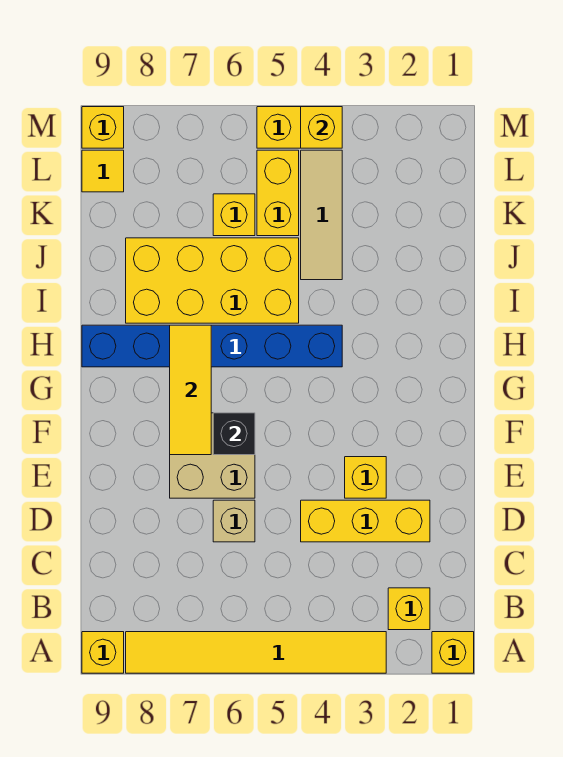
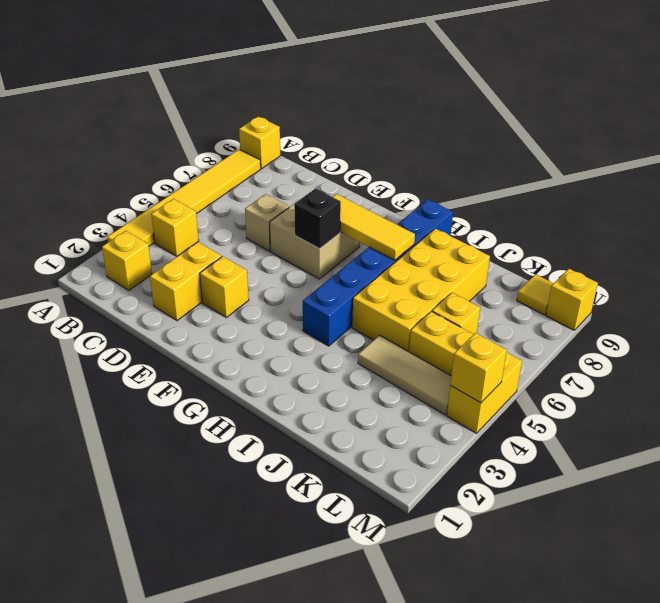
yellow brick A1 level 1 -> yellow brick B4 level 1
yellow brick D2:D4 level 1 -> yellow brick D2:D3 level 1

